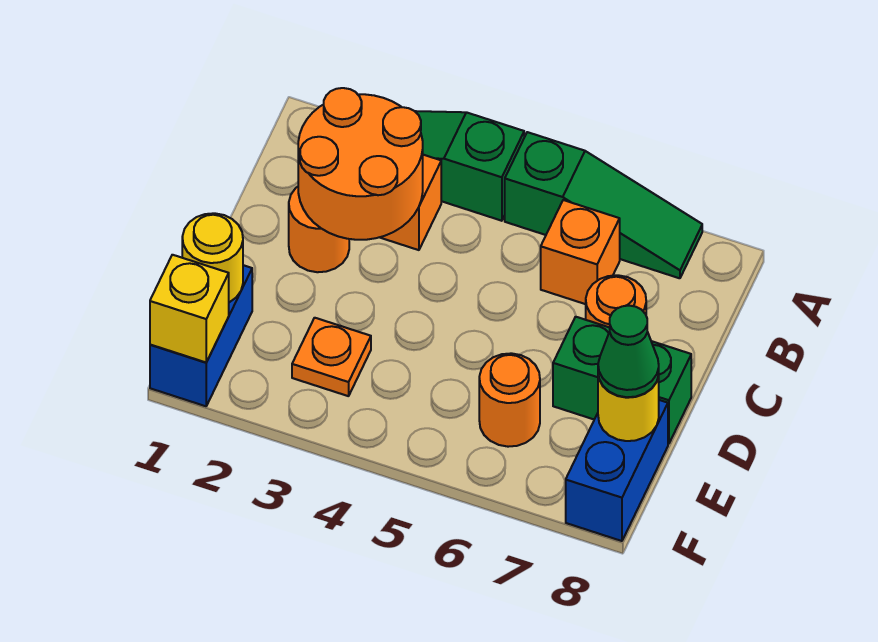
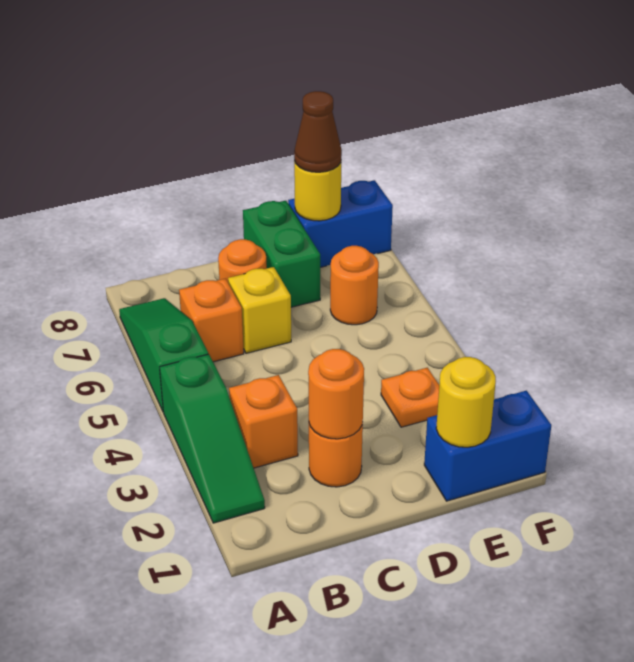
orange round brick B2:C3 level 2 -> orange round brick C2 level 2
green cone E8 level 3 -> brown cone E8 level 3
yellow brick F1 level 2 -> yellow brick C6 level 1

